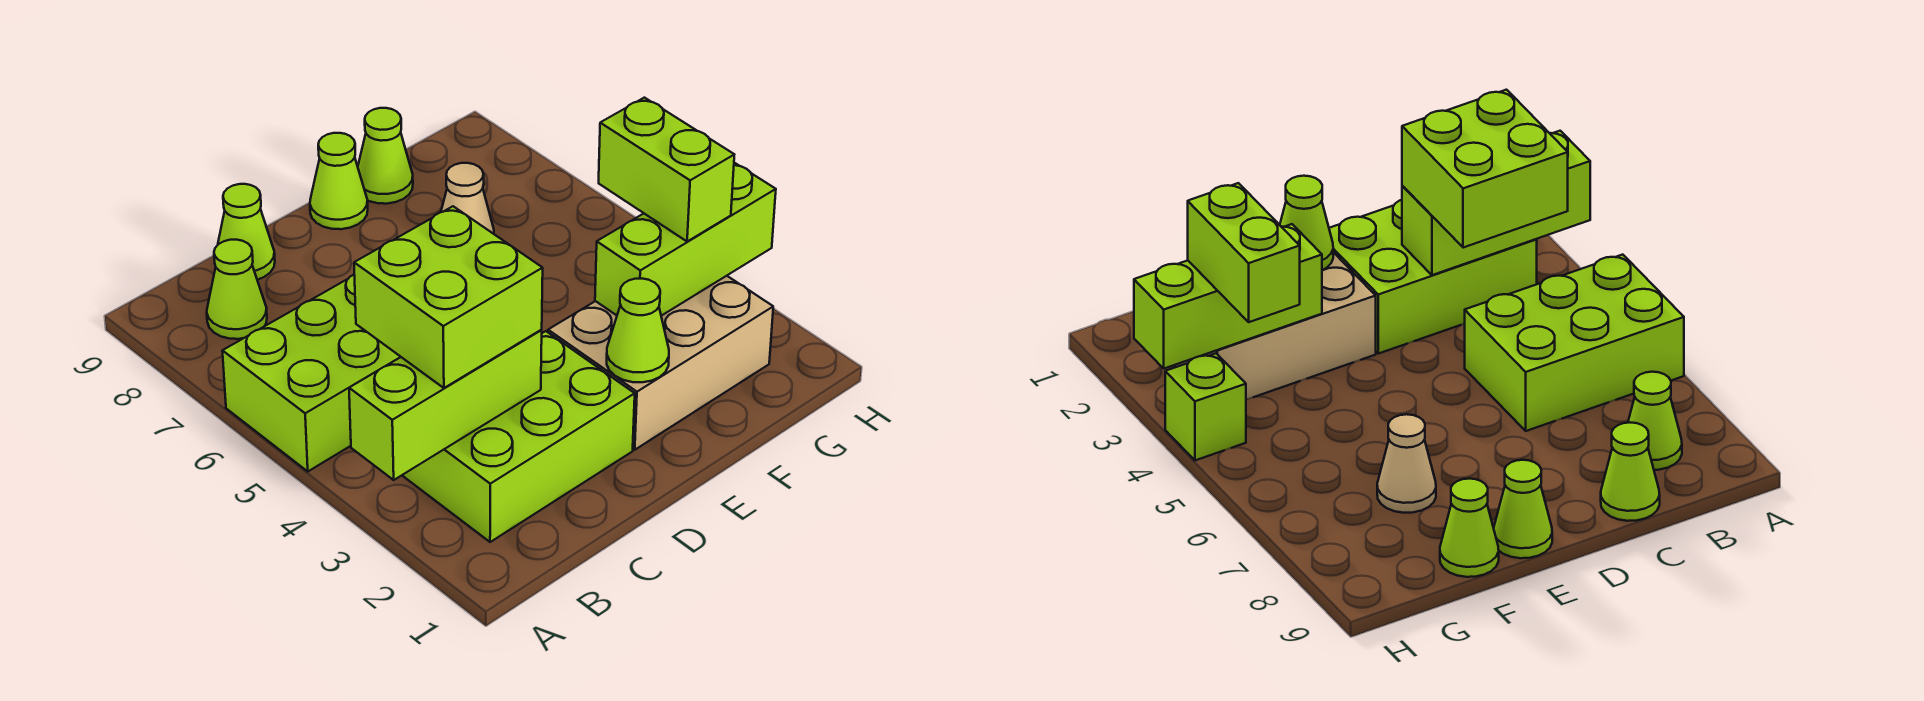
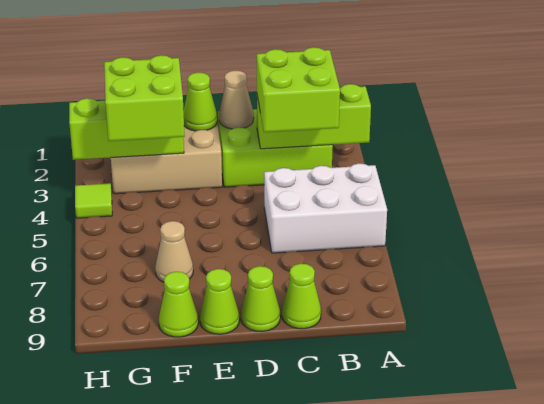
lime brick A5:C6 level 1 -> white brick A5:C6 level 1
lime cone B8 level 1 -> lime cone D9 level 1
none -> tan cone D2 level 2
lime brick G3:G4 level 3 -> lime brick F3:G4 level 3
lime brick H4 level 1 -> lime tile H4 level 1

